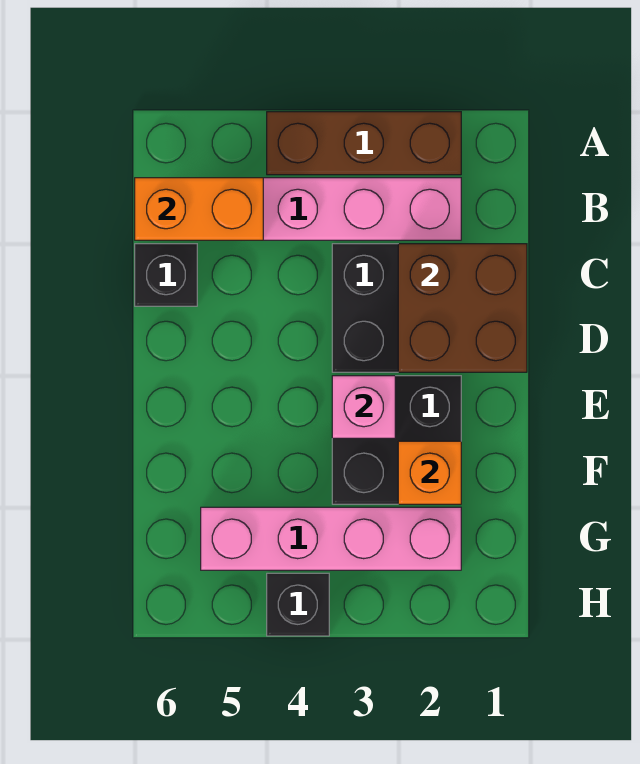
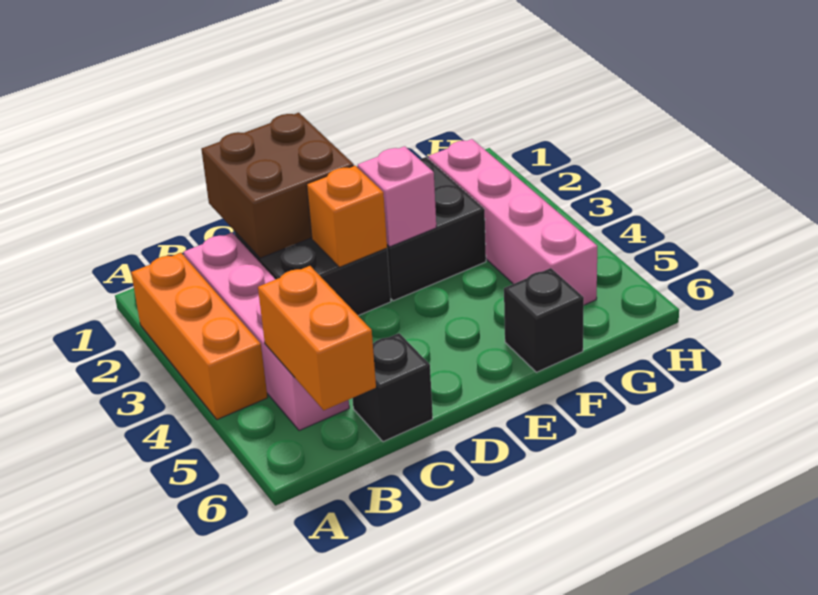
brown brick A2:A4 level 1 -> orange brick A2:A4 level 1
orange brick F2 level 2 -> orange brick D3 level 2
black brick H4 level 1 -> black brick F6 level 1

